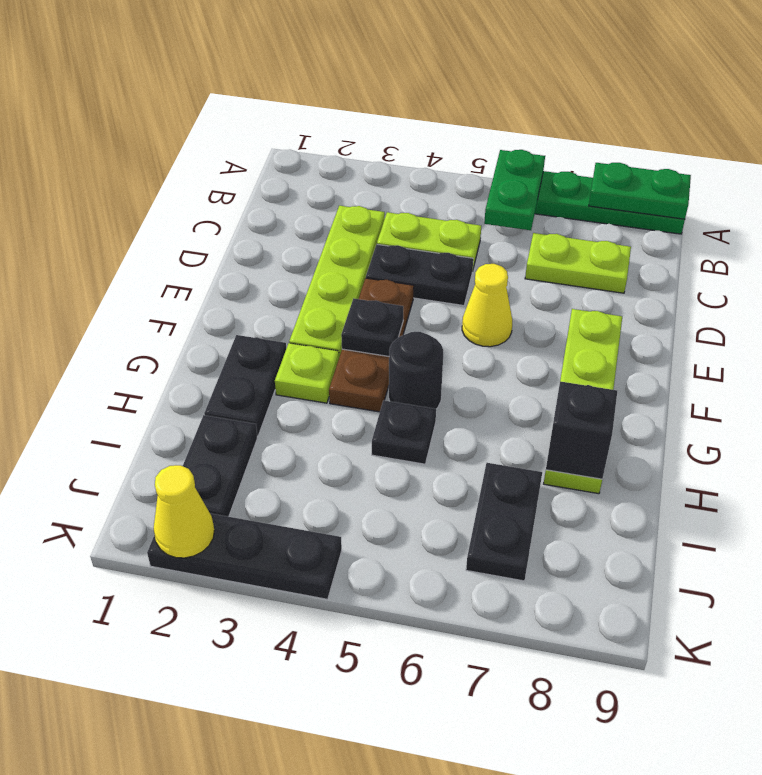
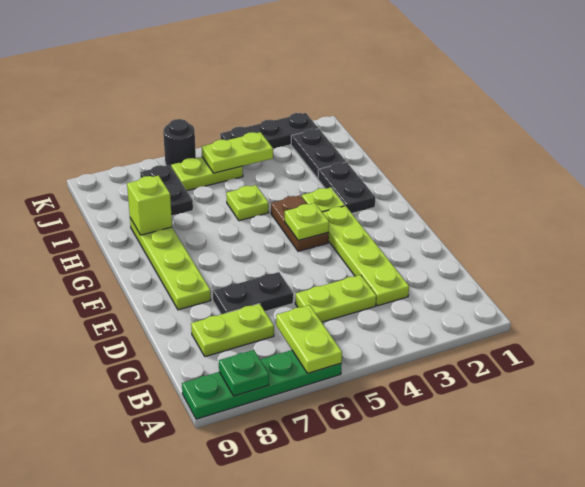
green plate A6:B6 level 2 -> lime plate A6:B6 level 2
green plate A8:A9 level 2 -> green plate A8 level 2
black plate D4:D5 level 1 -> black plate D6:D7 level 1
brown plate E4:G4 level 1 -> brown plate F4:G4 level 1
yellow cone E6 level 1 -> none
black plate F4 level 2 -> lime plate F4 level 2
black round brick G5 level 1 -> black round brick K6 level 1
black plate H5 level 1 -> lime plate H5 level 1
black brick H8 level 2 -> lime brick H8 level 2
none -> lime plate J4:J5 level 2
none -> lime plate J5:J6 level 1
yellow cone K2 level 2 -> none

